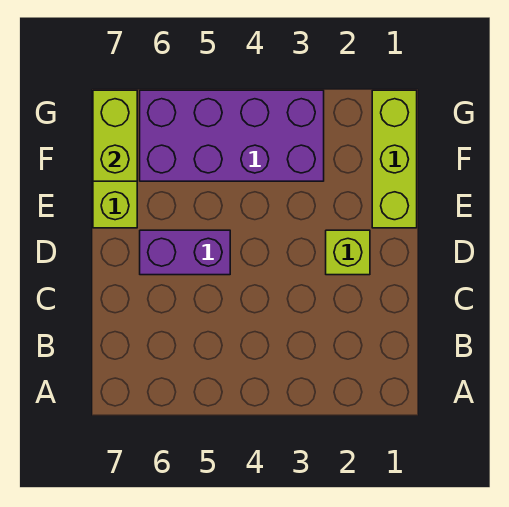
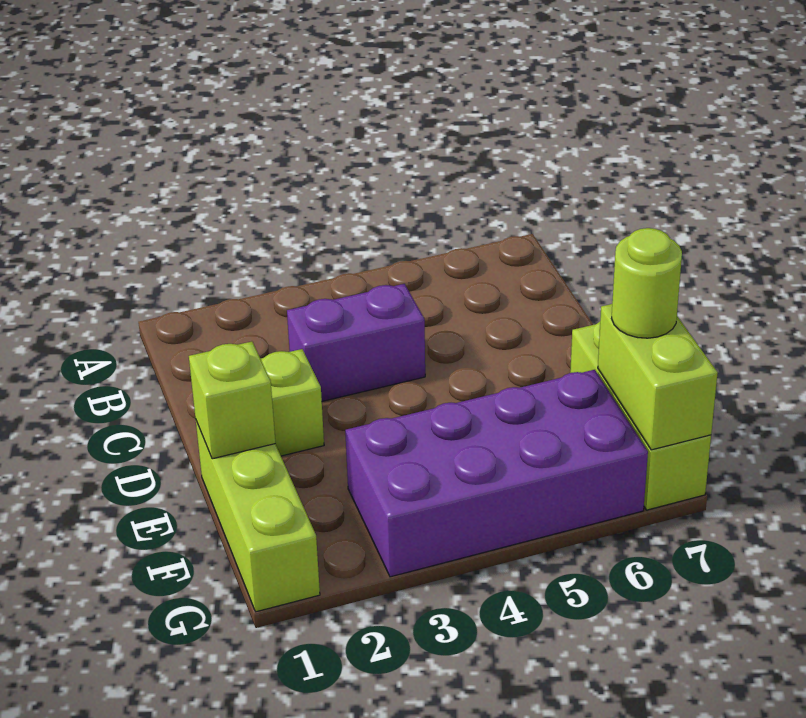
purple brick D5:D6 level 1 -> purple brick C3:C4 level 1
none -> lime brick E1 level 2
none -> lime round brick F7 level 3

